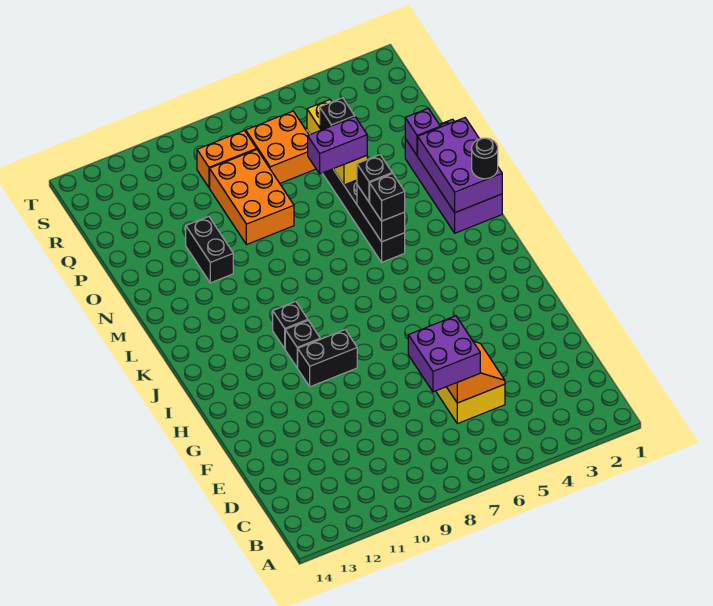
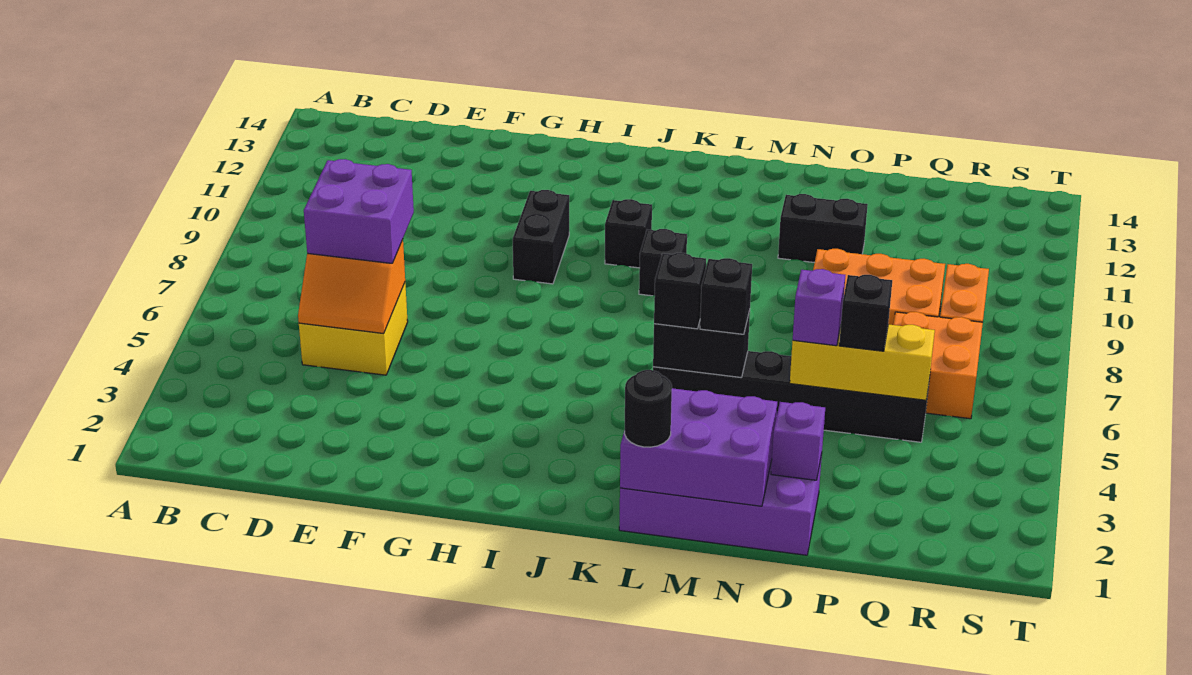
black brick I10 level 1 -> black brick K9 level 1
purple brick O5:O6 level 3 -> purple brick O5 level 3

